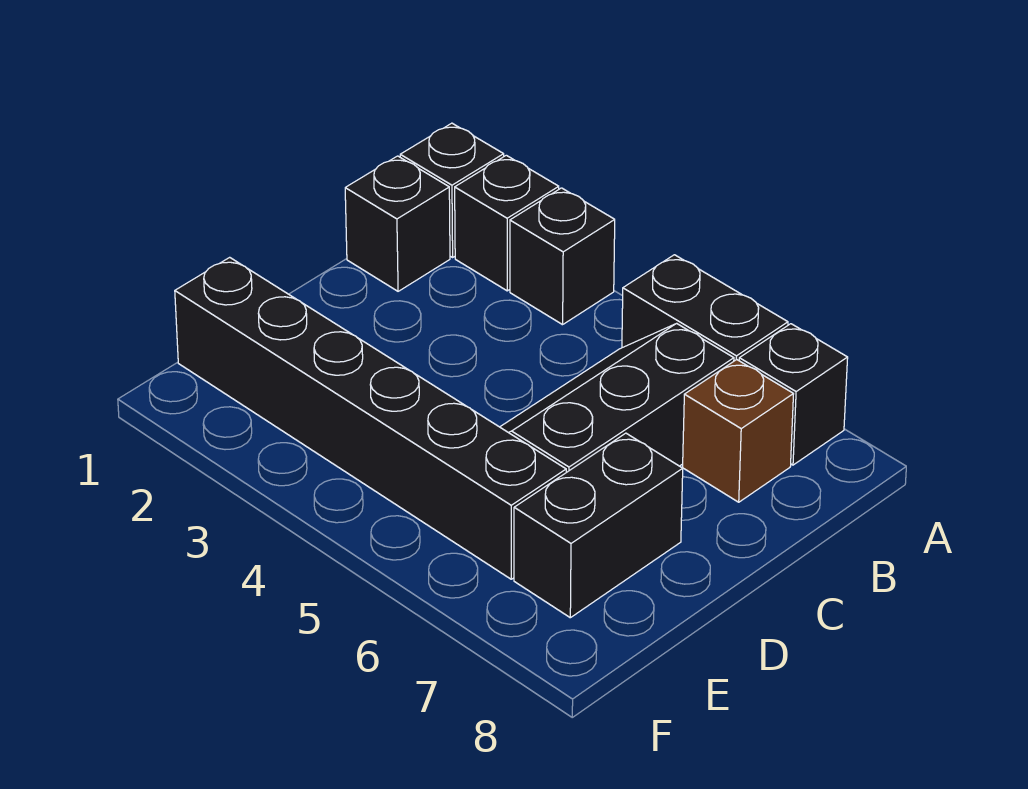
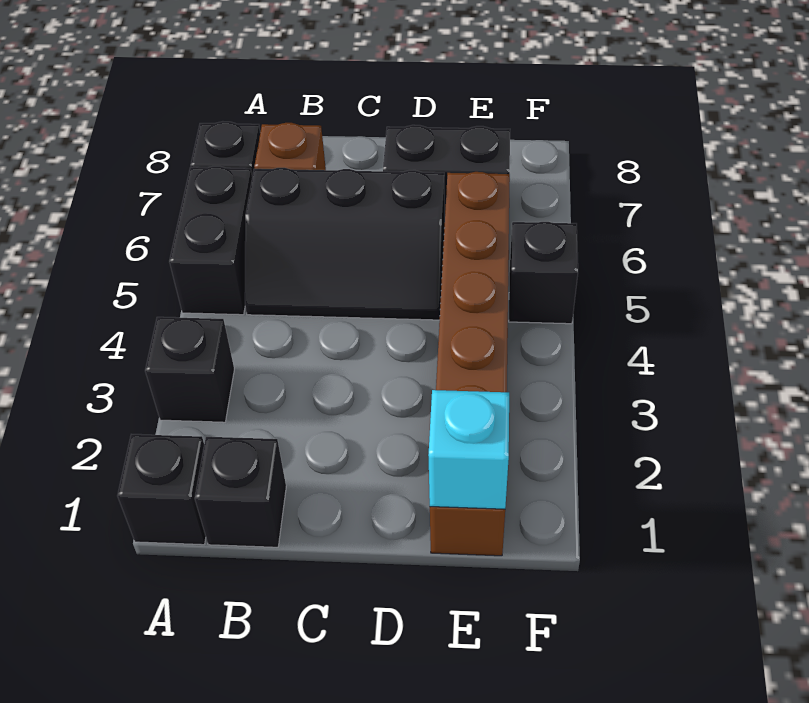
black brick A2 level 1 -> black brick F5 level 1
black brick E1:E6 level 1 -> brown brick E1:E6 level 1
none -> cyan brick E1 level 2

